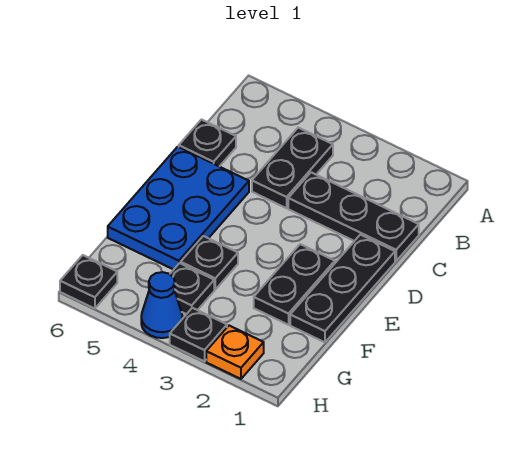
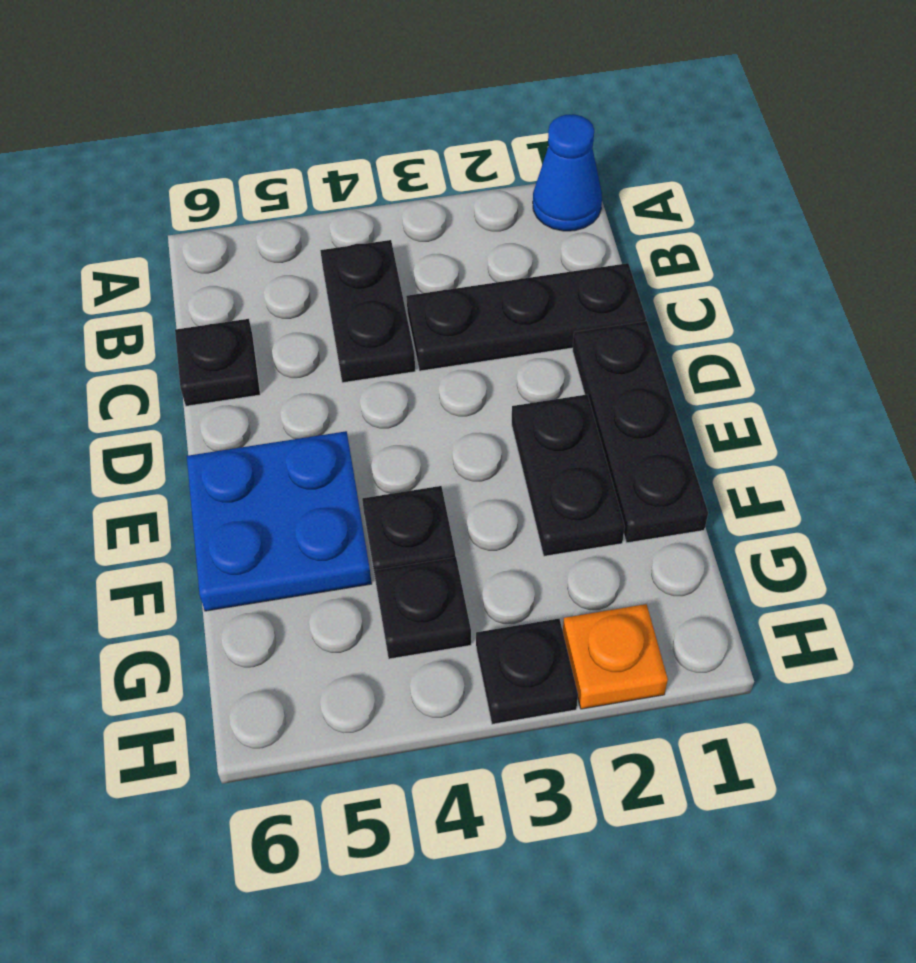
blue plate D5:F6 level 1 -> blue plate E5:F6 level 1
blue cone H4 level 1 -> blue cone A1 level 1
black plate H6 level 1 -> none

